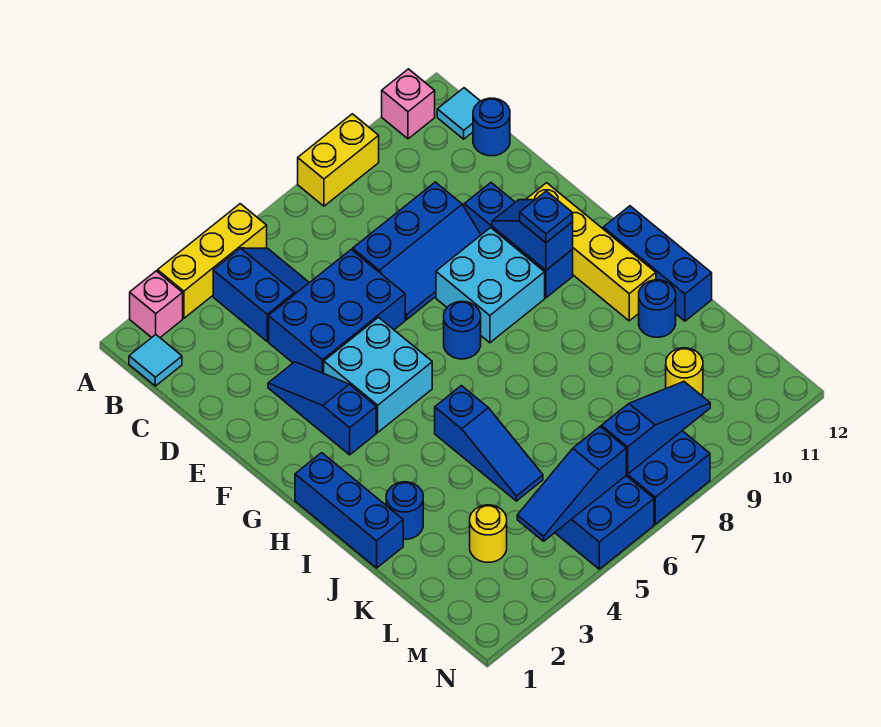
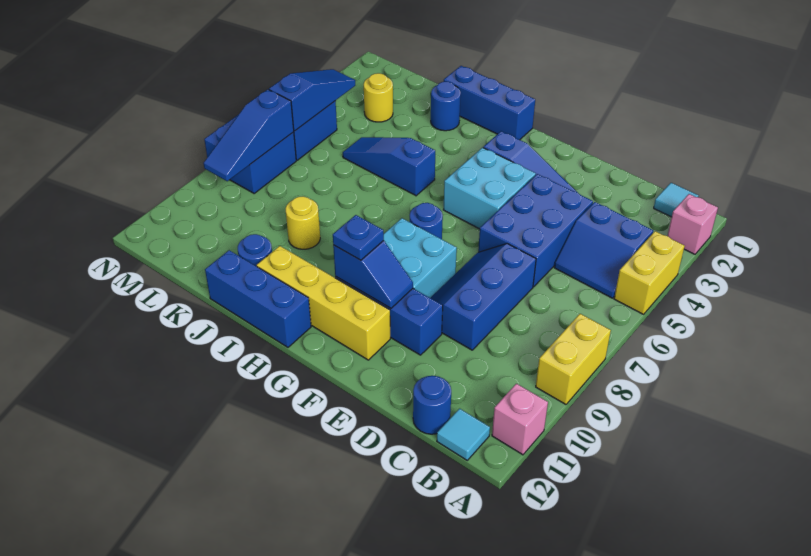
yellow brick A3:A5 level 1 -> yellow brick A4:A5 level 1
yellow round brick L10 level 1 -> yellow round brick J9 level 1

